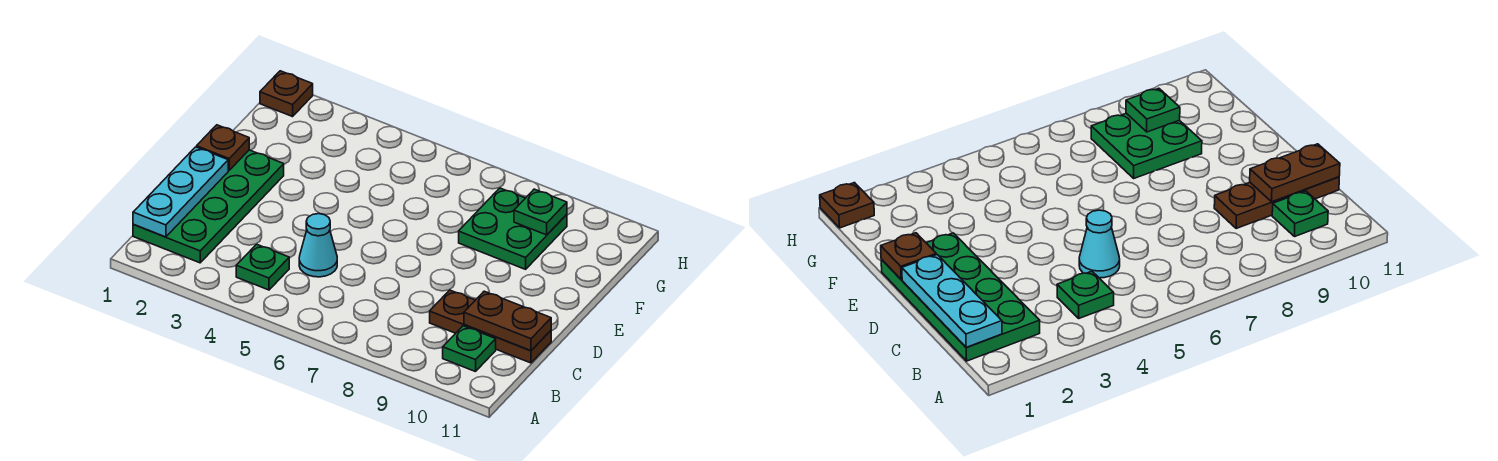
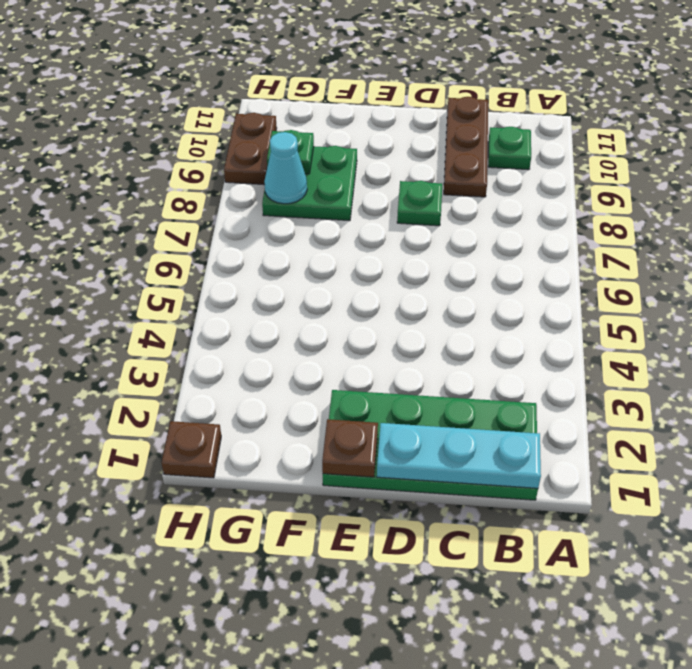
green plate B4 level 1 -> green plate D8 level 1
cyan cone C5 level 1 -> cyan cone G8 level 2
brown plate C10:C11 level 2 -> brown plate H9:H10 level 1

